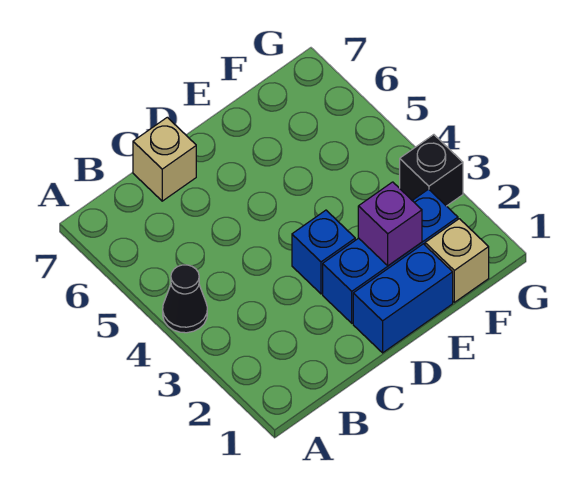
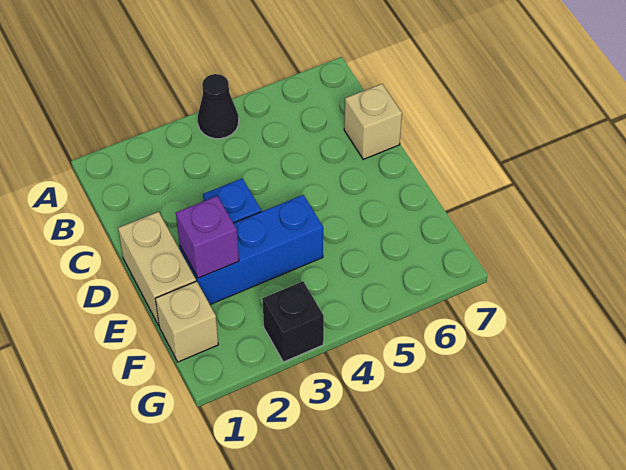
blue brick D1:E1 level 1 -> tan brick D1:E1 level 1
blue brick D2:F2 level 1 -> blue brick E2:E4 level 1

